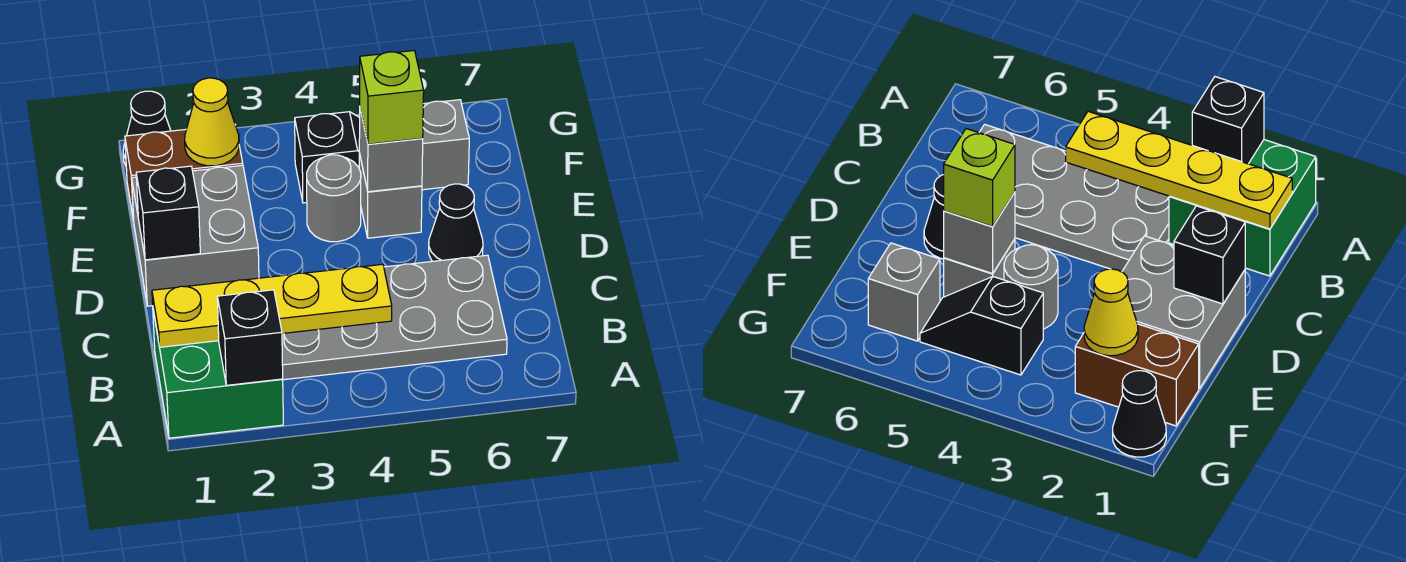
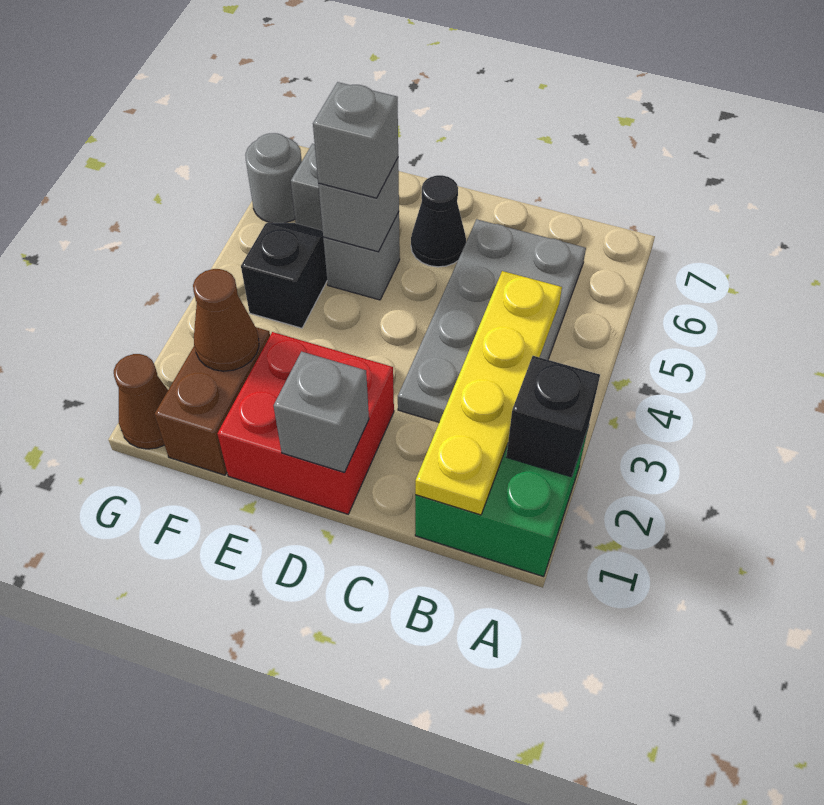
grey brick D1:E2 level 1 -> red brick D1:E2 level 1
black brick D1 level 2 -> grey brick D1 level 2
grey round brick E4 level 1 -> grey round brick G6 level 1
lime brick E5 level 3 -> grey brick E5 level 3
yellow cone F2 level 2 -> brown cone F2 level 2
black cone G1 level 1 -> brown cone G1 level 1

